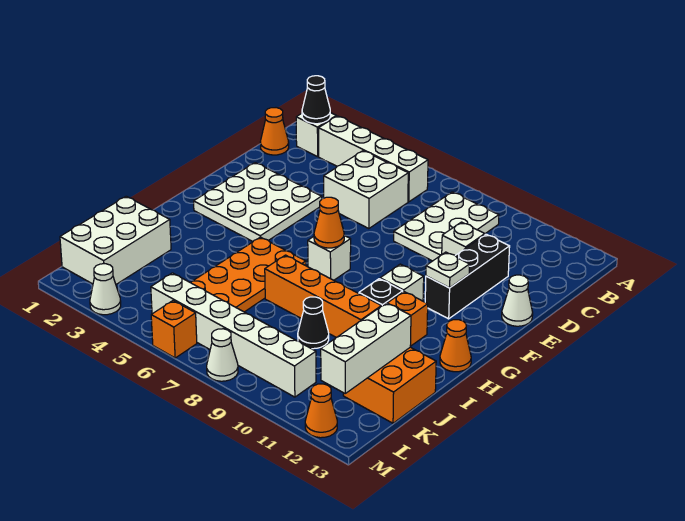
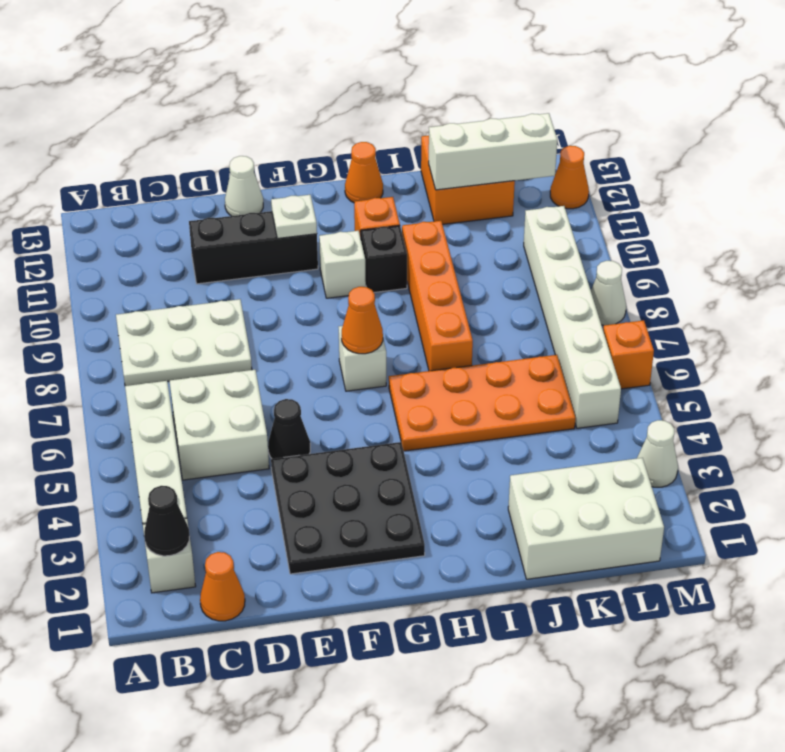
white brick D10 level 1 -> none
white plate E2:G4 level 1 -> black plate E2:G4 level 1
black cone J9 level 1 -> black cone E5 level 1

